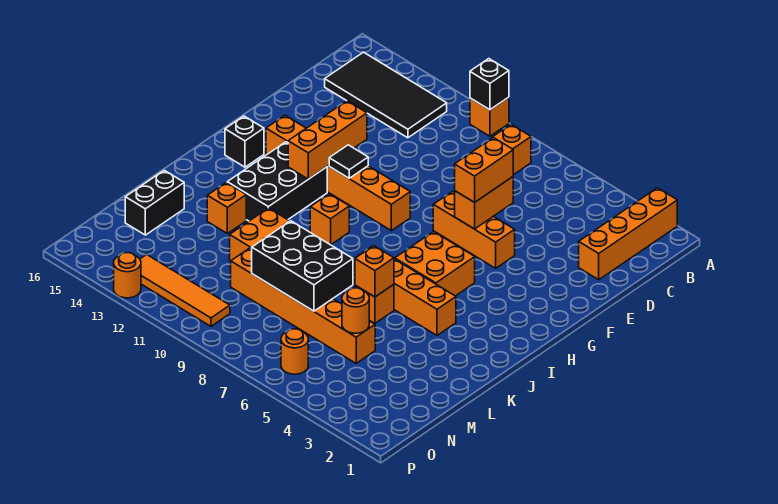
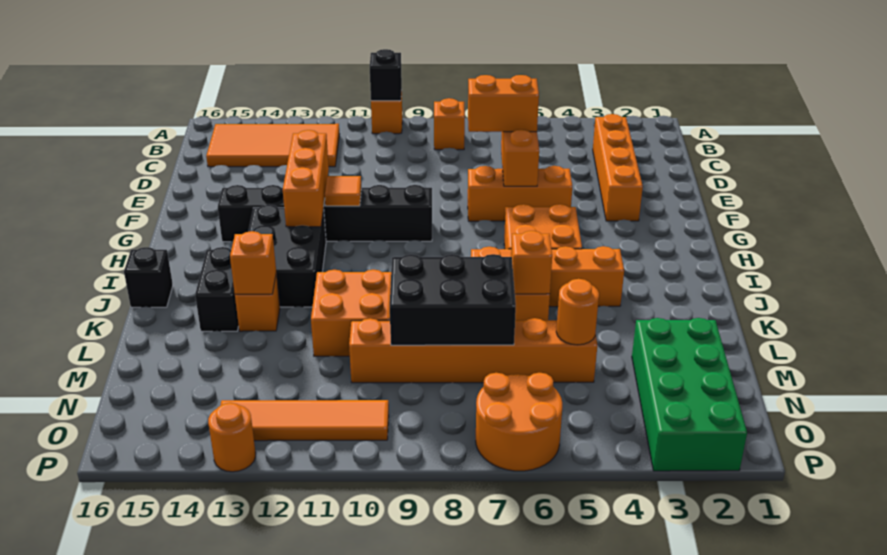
orange brick A2:D2 level 1 -> orange brick C3:F3 level 1
black tile B12:C15 level 1 -> orange tile B12:C15 level 1
orange brick E6:F6 level 3 -> orange brick E6:E7 level 3
orange brick G9:G14 level 1 -> black brick G9:G14 level 1
black tile G11 level 2 -> orange tile G11 level 2
black brick H15 level 1 -> black brick J16 level 1
orange brick I10 level 1 -> orange brick K13 level 2
black brick L15:M15 level 1 -> black brick J14:K14 level 1
none -> green brick M2:P3 level 1
orange round brick O6 level 1 -> orange round brick O6:P7 level 1

